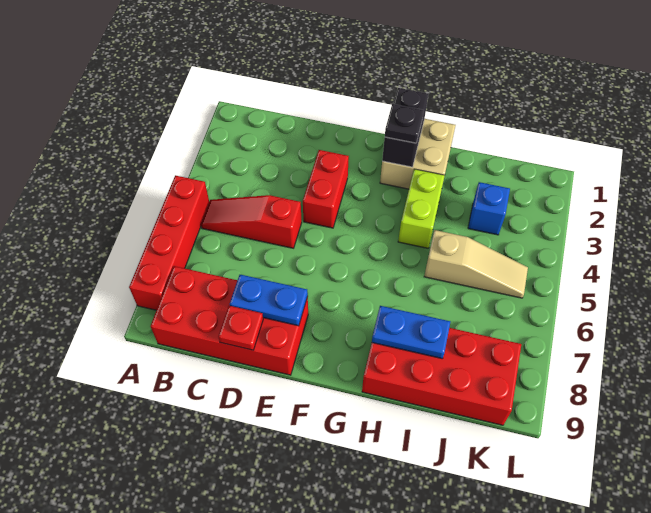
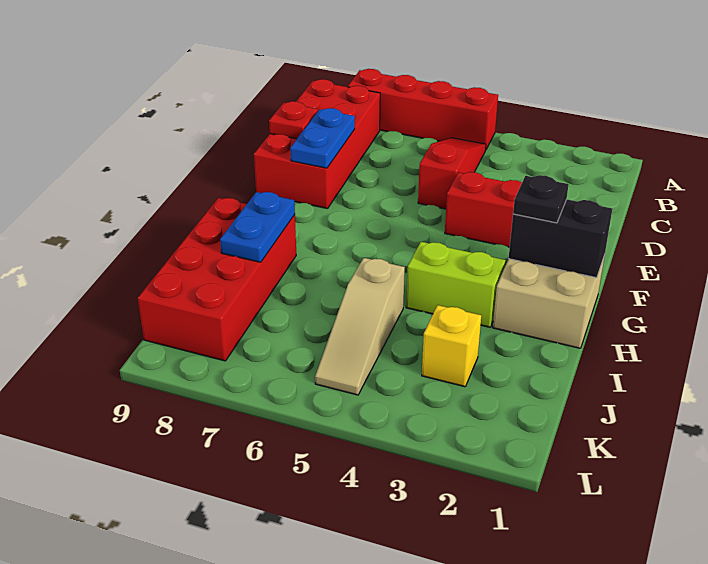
blue brick J3 level 1 -> yellow brick J3 level 1

